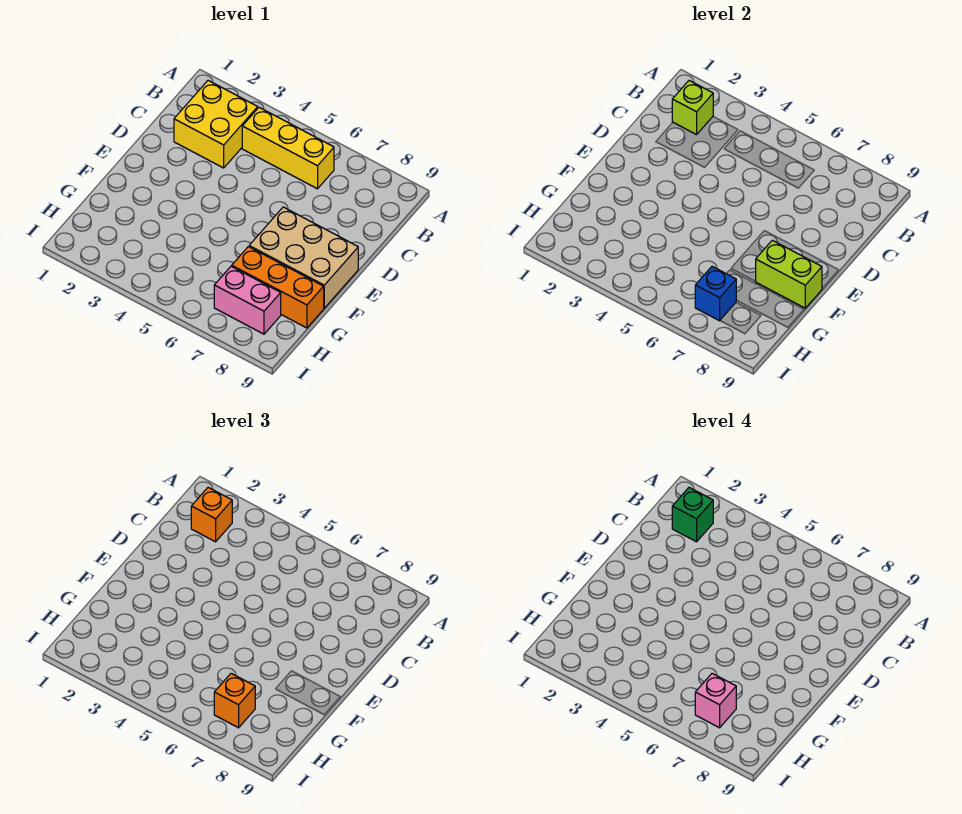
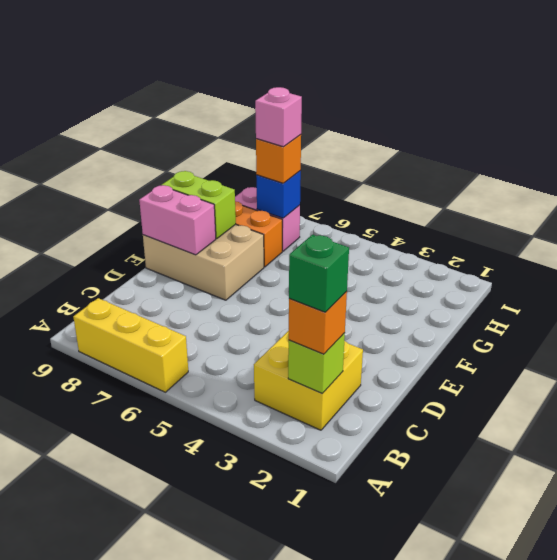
yellow brick B4:B6 level 1 -> yellow brick A6:A8 level 1
none -> pink brick E8:E9 level 2

